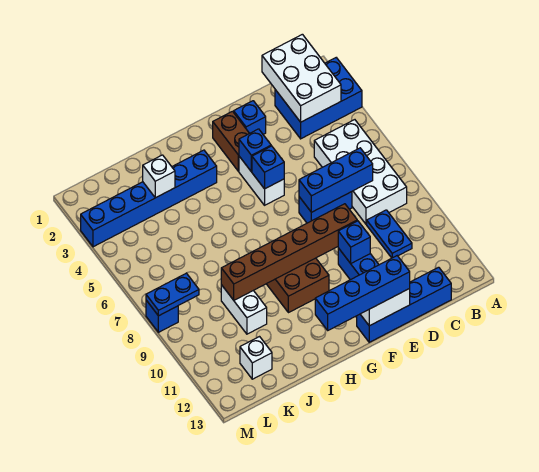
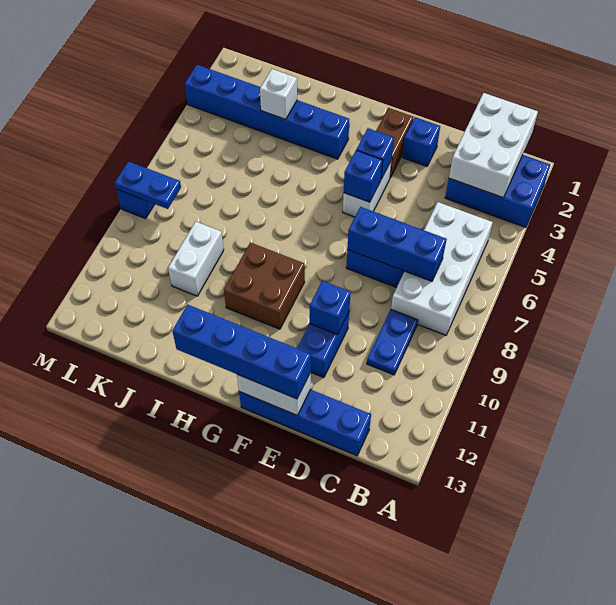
brown brick E9:J9 level 2 -> none
white brick K12 level 1 -> none

